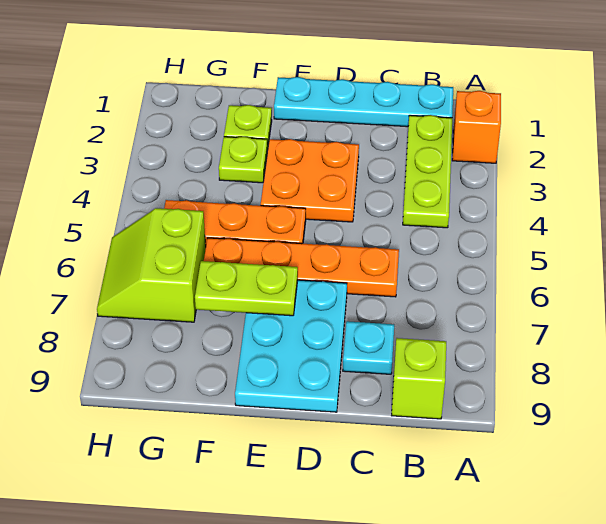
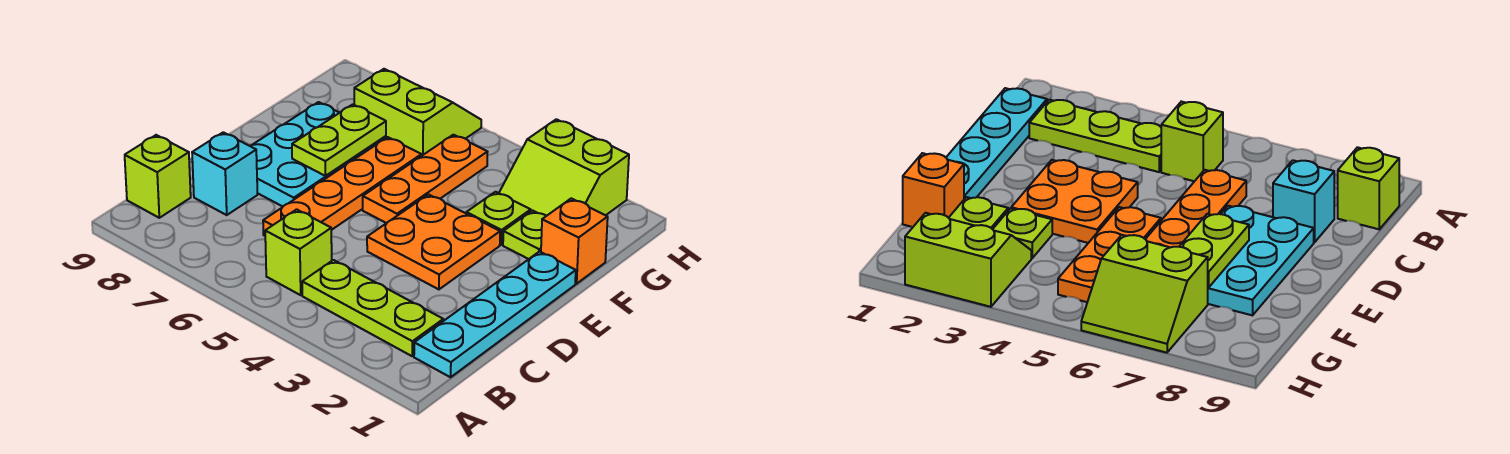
orange brick A2 level 1 -> orange brick F1 level 1
none -> lime brick B5 level 1
cyan plate C8 level 1 -> cyan brick C8 level 1
cyan plate D7:E9 level 1 -> cyan plate D7:F8 level 1
none -> lime slope G2:H3 level 1 top H

